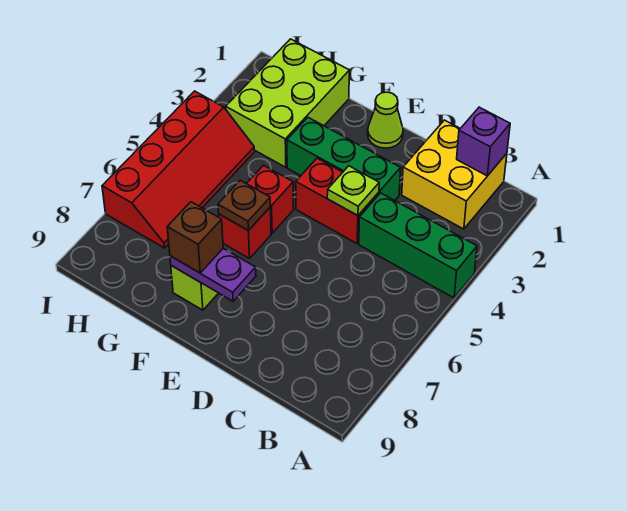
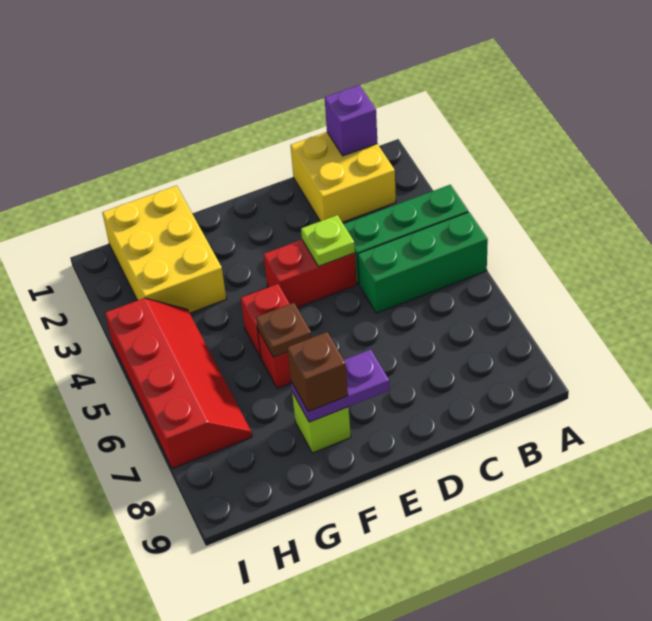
green brick D3:F3 level 1 -> green brick A5:C5 level 1
lime cone E1 level 1 -> none
lime brick G1:H3 level 1 -> yellow brick G1:H3 level 1

